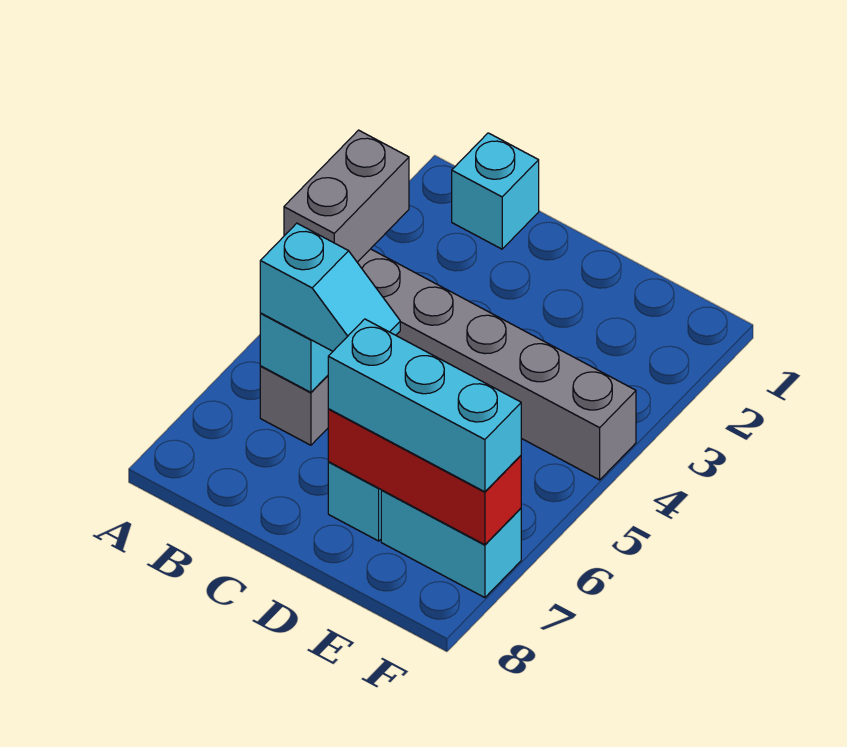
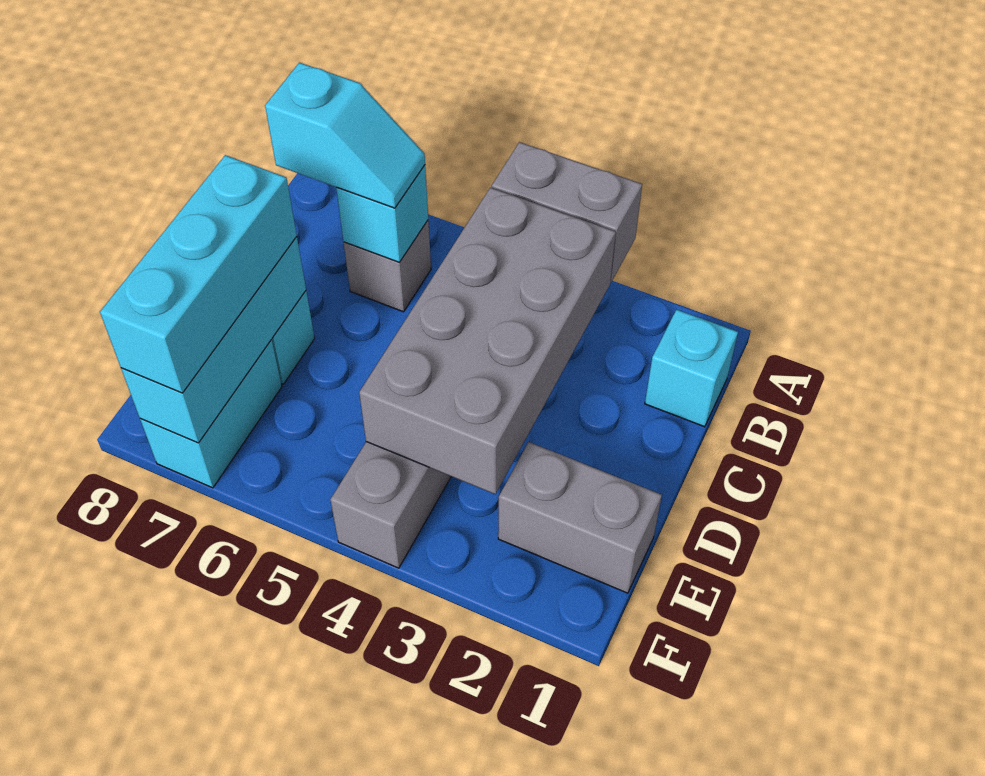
none -> grey brick B3:E4 level 2
cyan slope B6:C6 level 3 top B -> cyan slope B6:B7 level 3 top 7
red brick D7:F7 level 2 -> cyan brick D7:F7 level 2
none -> grey brick E1:E2 level 1

